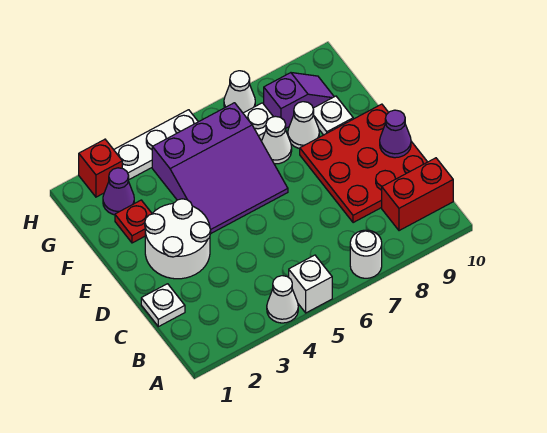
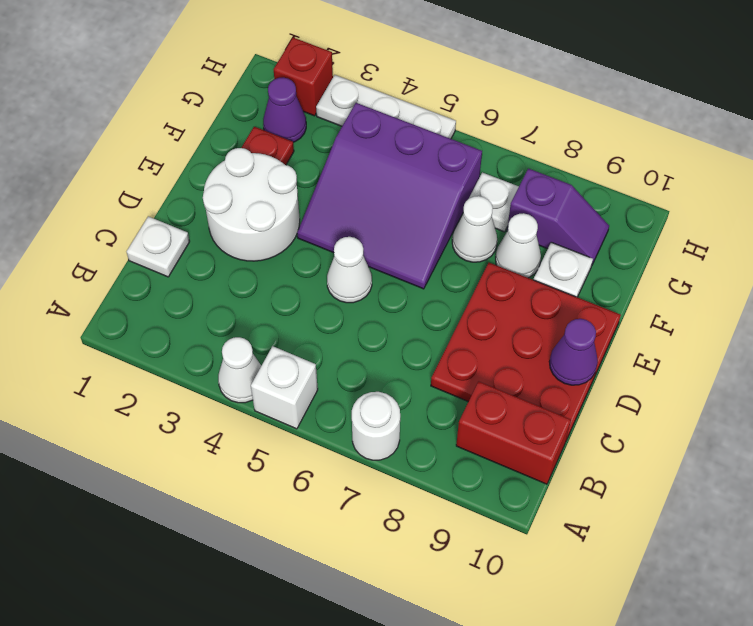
white cone H7 level 1 -> white cone D5 level 1

